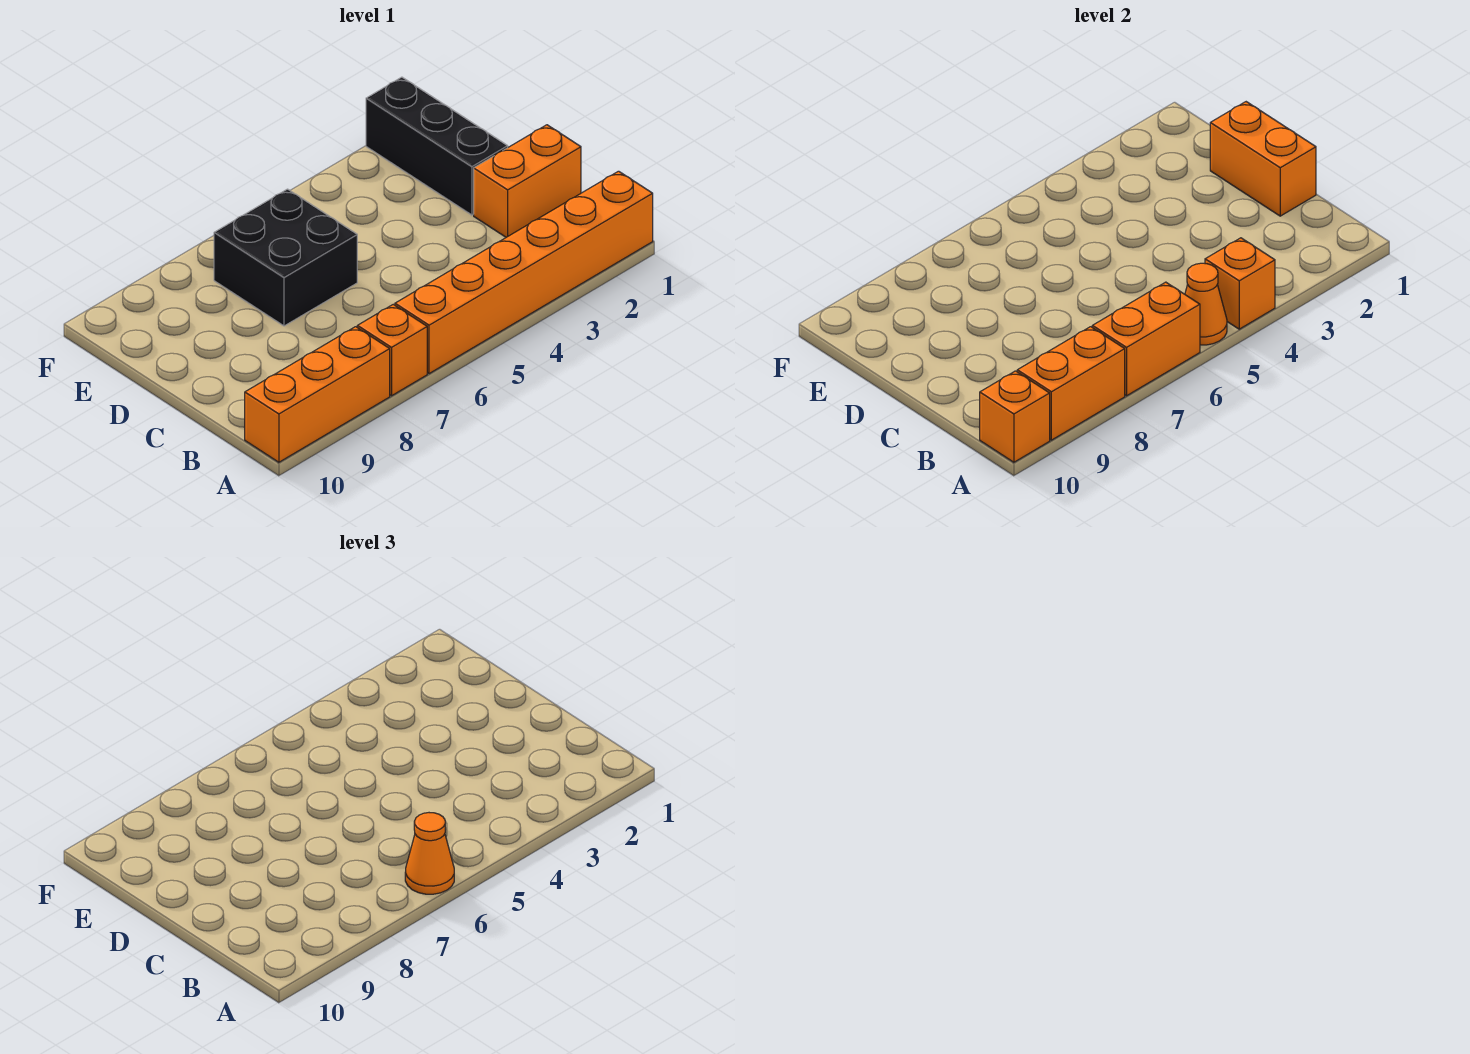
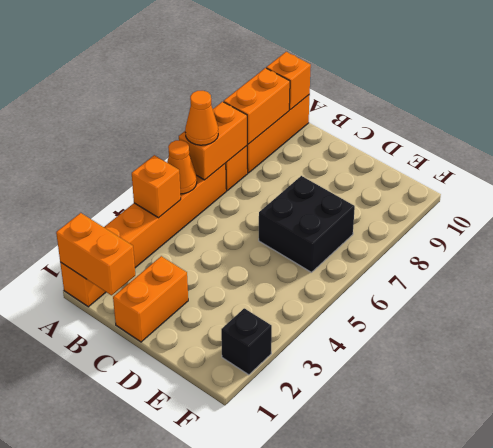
orange brick C1:D1 level 2 -> orange brick A1:B1 level 2
black brick D2:F2 level 1 -> black brick F2 level 1

